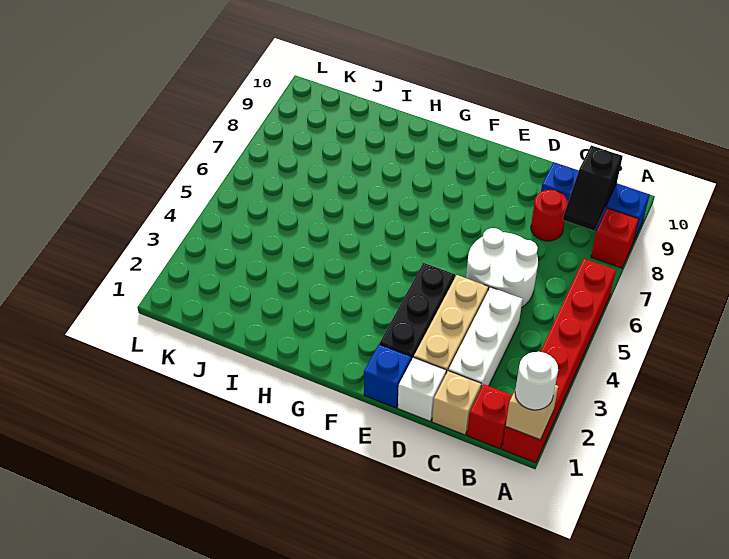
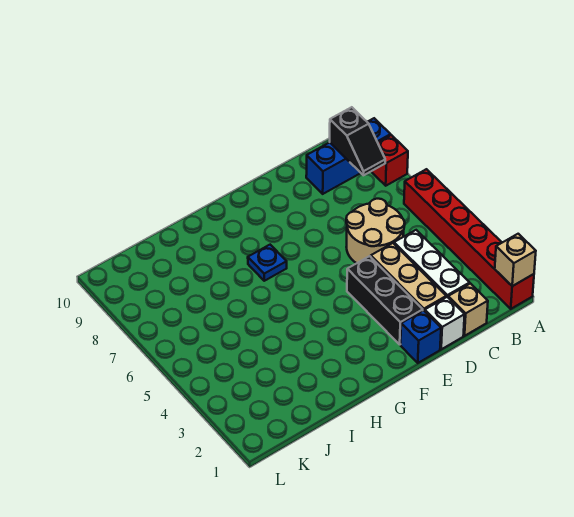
white round brick A1 level 3 -> none
red brick B1 level 1 -> none
white round brick C5:D6 level 1 -> tan round brick C5:D6 level 1
red round brick C8 level 1 -> none
none -> blue plate G7 level 1

